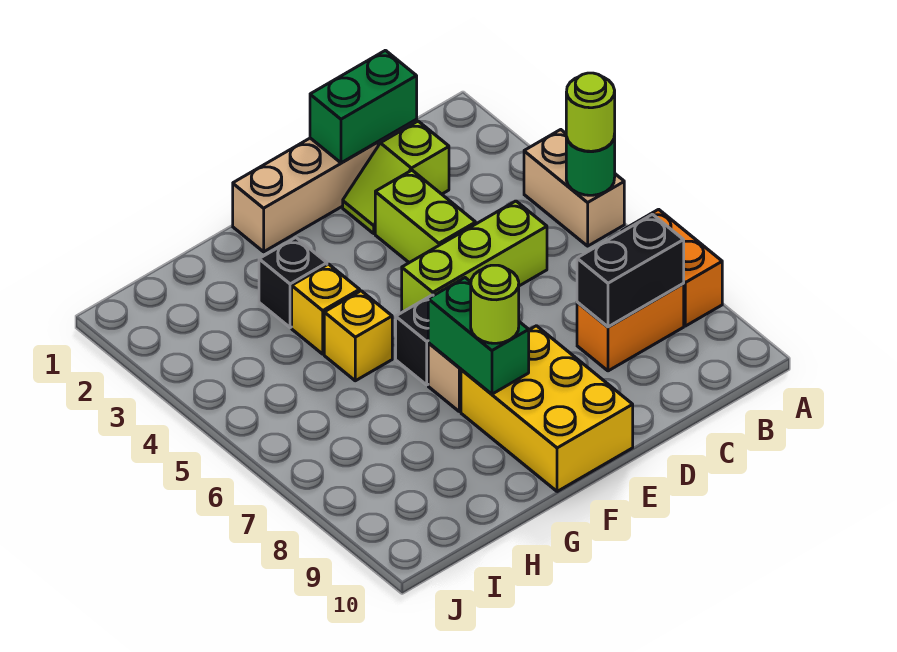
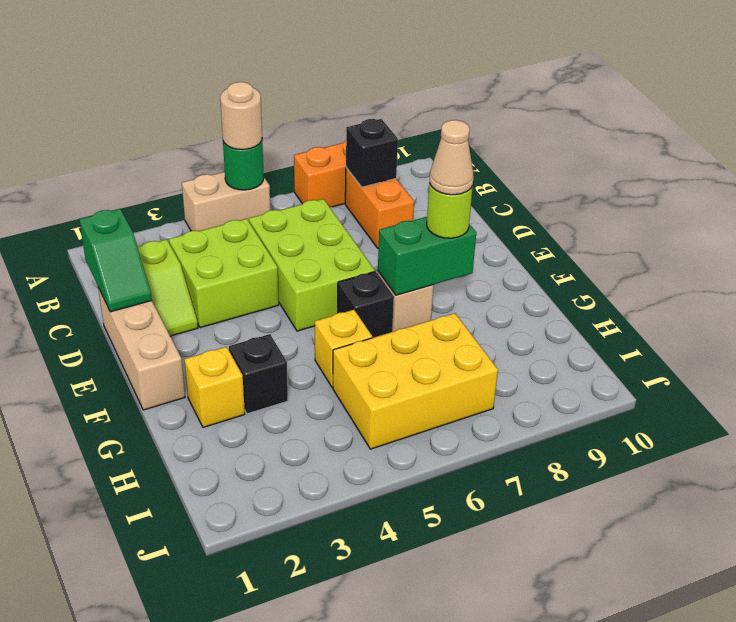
lime round brick A5 level 3 -> tan round brick A5 level 3
black brick B8:C8 level 2 -> black brick B8 level 2
green brick C1:D1 level 2 -> green slope C1:D1 level 2 top C
lime brick C5:E5 level 1 -> lime brick C5:E6 level 1
lime brick D3:D4 level 1 -> lime brick C3:D4 level 1
yellow brick E8:F10 level 1 -> yellow brick H5:I7 level 1
none -> tan cone F8 level 4
yellow brick G4 level 1 -> yellow brick G2 level 1

